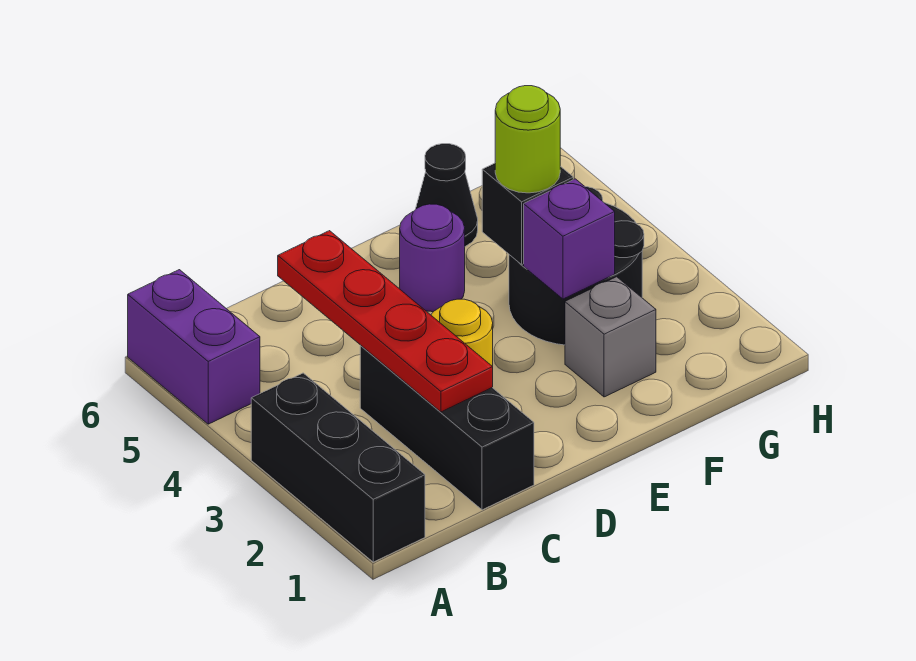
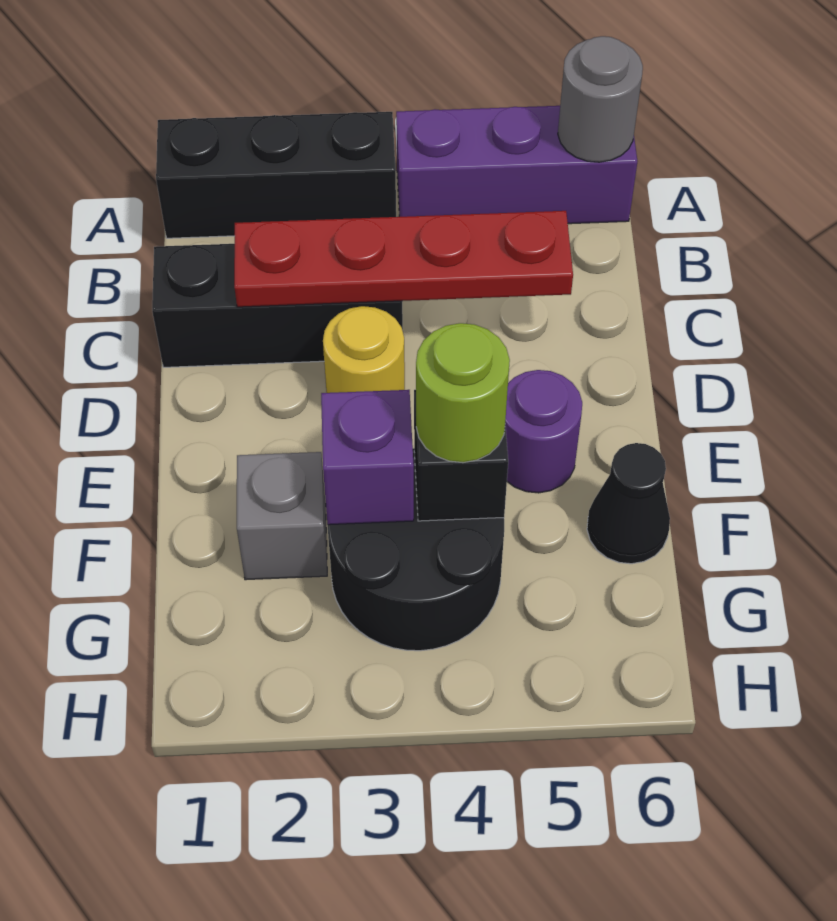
purple brick A5:A6 level 1 -> purple brick A4:A6 level 1
none -> grey round brick A6 level 2

